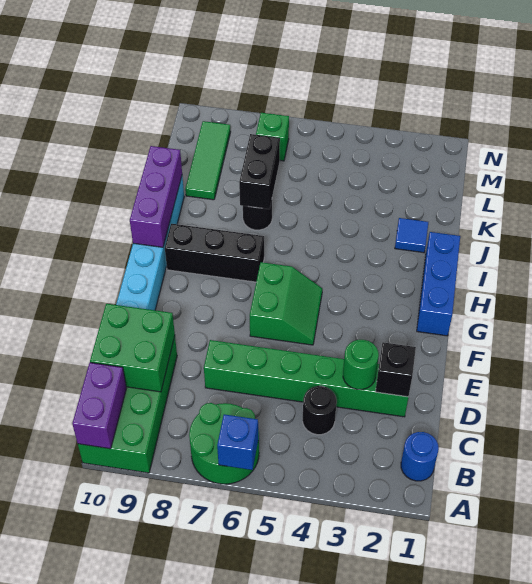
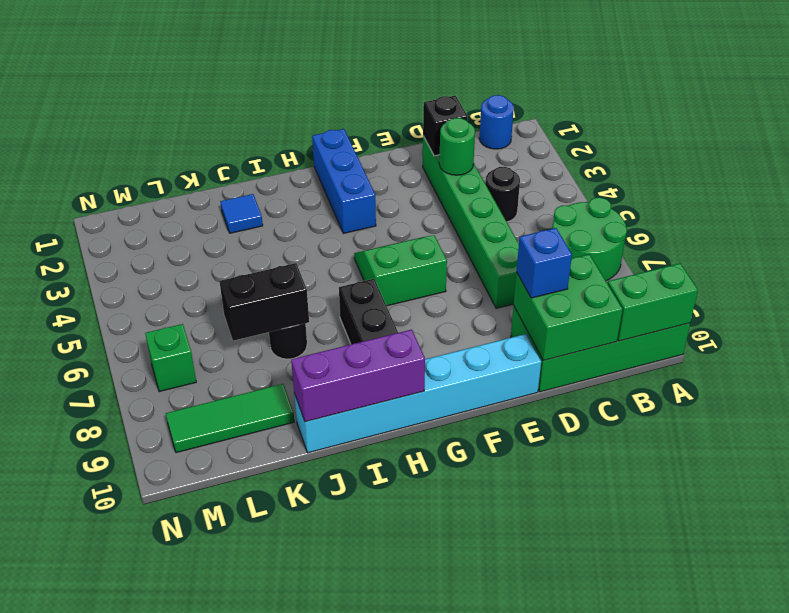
blue brick A6 level 2 -> blue brick D9 level 3
purple brick A10:B10 level 2 -> green brick A10:B10 level 2
blue brick G1:I1 level 1 -> blue brick G1:G3 level 1

